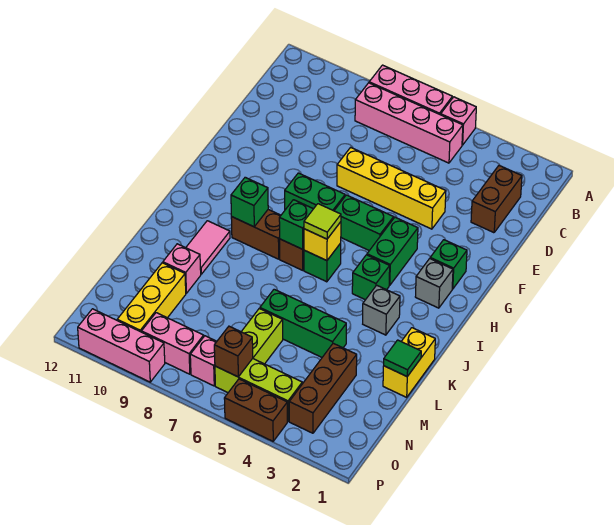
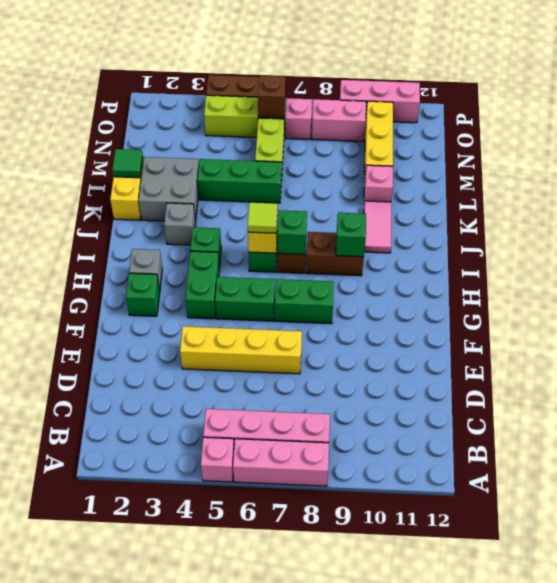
brown brick C2:D2 level 1 -> none
none -> grey brick K2:L3 level 1
brown brick M3:O3 level 1 -> none

